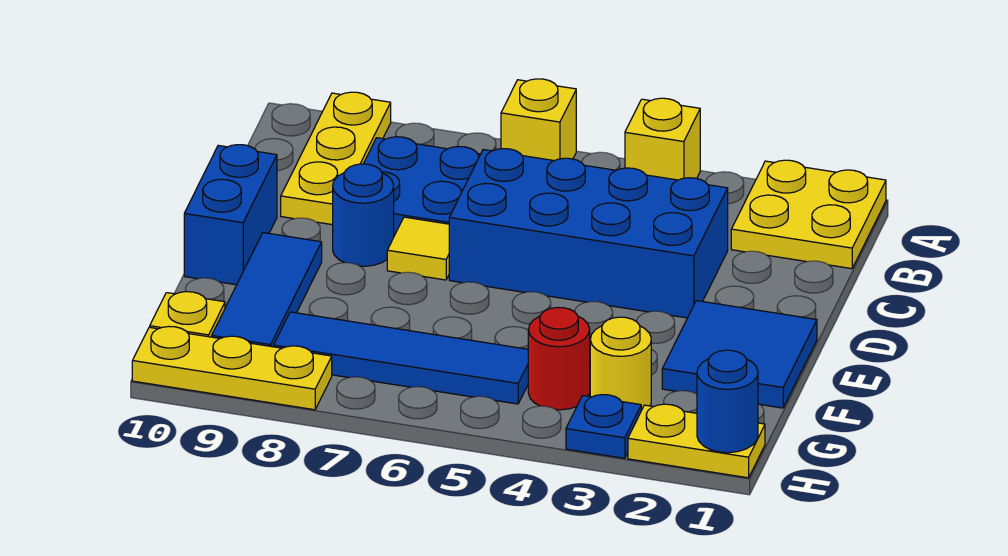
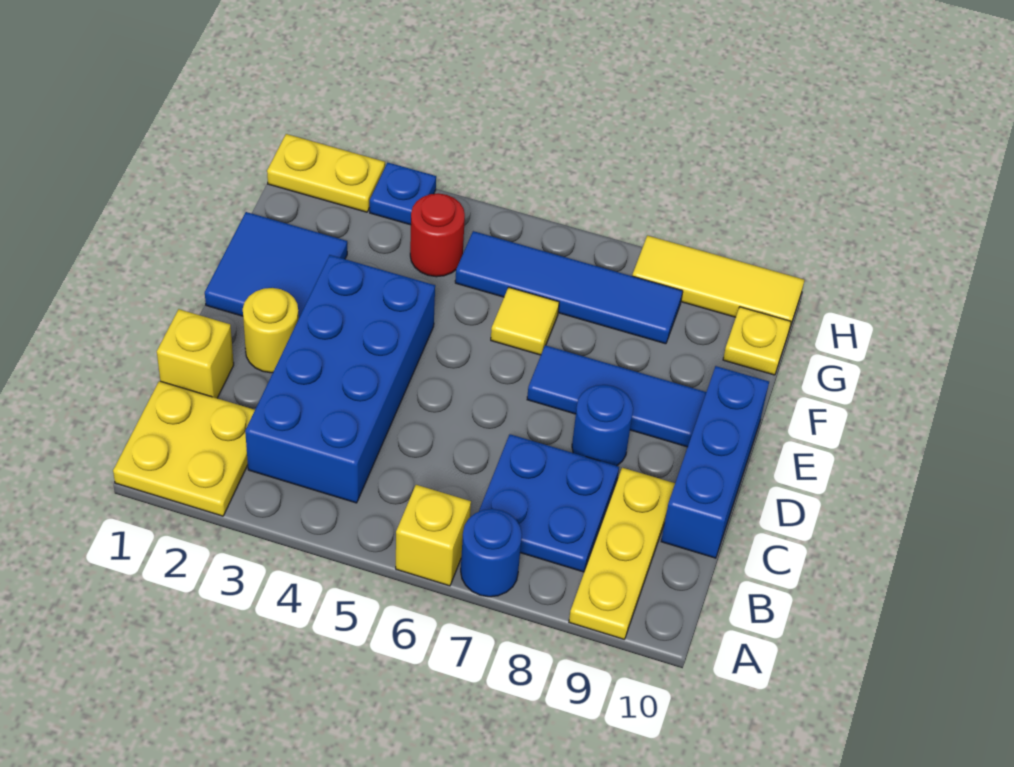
yellow brick A4 level 1 -> yellow brick C1 level 1
blue brick C3:D6 level 1 -> blue brick B3:E4 level 1
yellow tile D7 level 1 -> yellow tile F6 level 1
blue brick D10:E10 level 1 -> blue brick C10:E10 level 1
blue tile E9:G9 level 1 -> blue tile E7:E9 level 1
yellow round brick G3 level 1 -> yellow round brick D2 level 1
blue round brick H1 level 2 -> blue round brick A7 level 1
yellow plate H8:H10 level 1 -> yellow tile H8:H10 level 1

